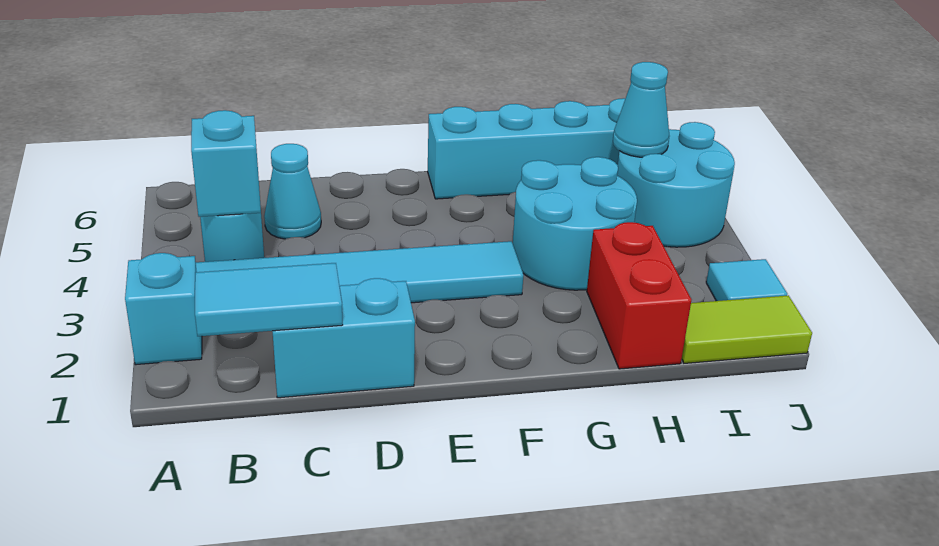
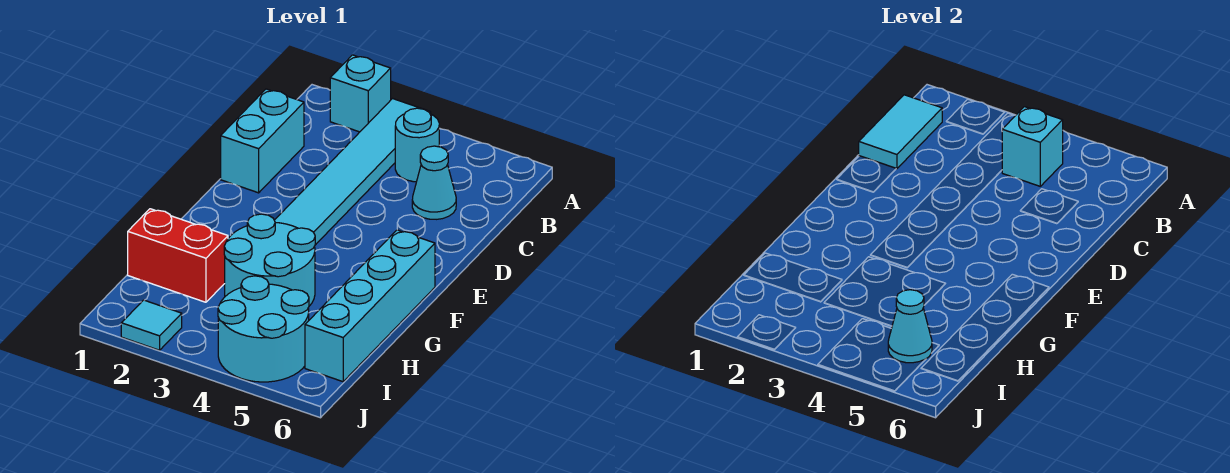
lime tile I1:J1 level 1 -> none

